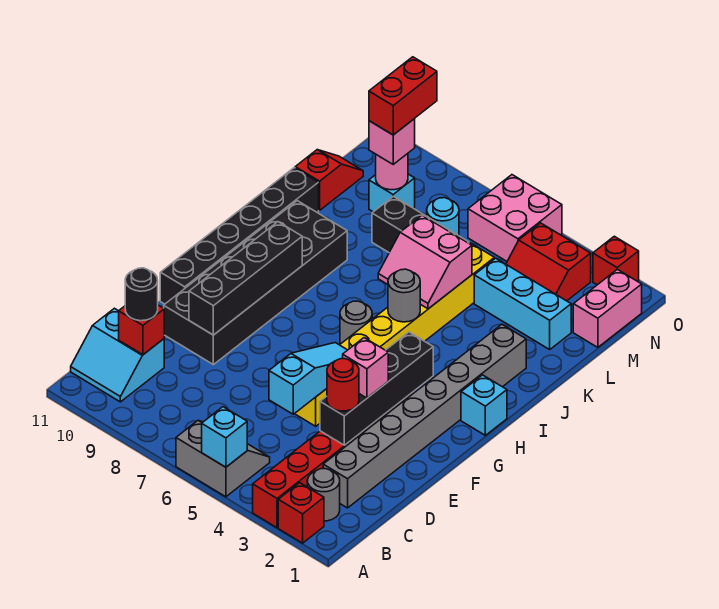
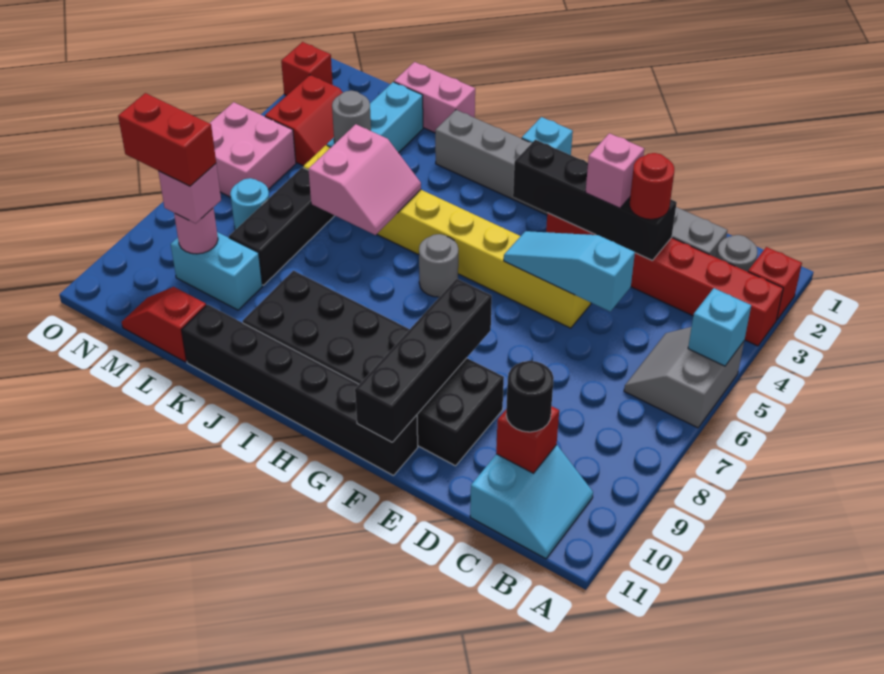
black brick E9:H9 level 2 -> black brick F8:F11 level 2
grey round brick I5 level 2 -> grey round brick L4 level 2
pink brick M1:N1 level 1 -> pink brick K1:L1 level 1
cyan brick M9 level 1 -> cyan brick L9:M9 level 1

